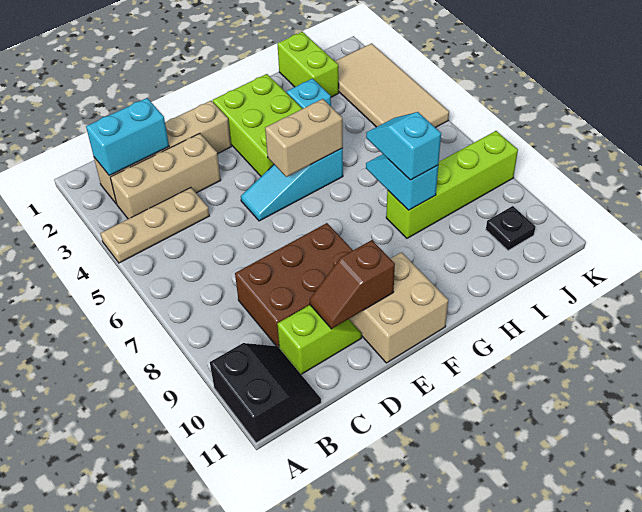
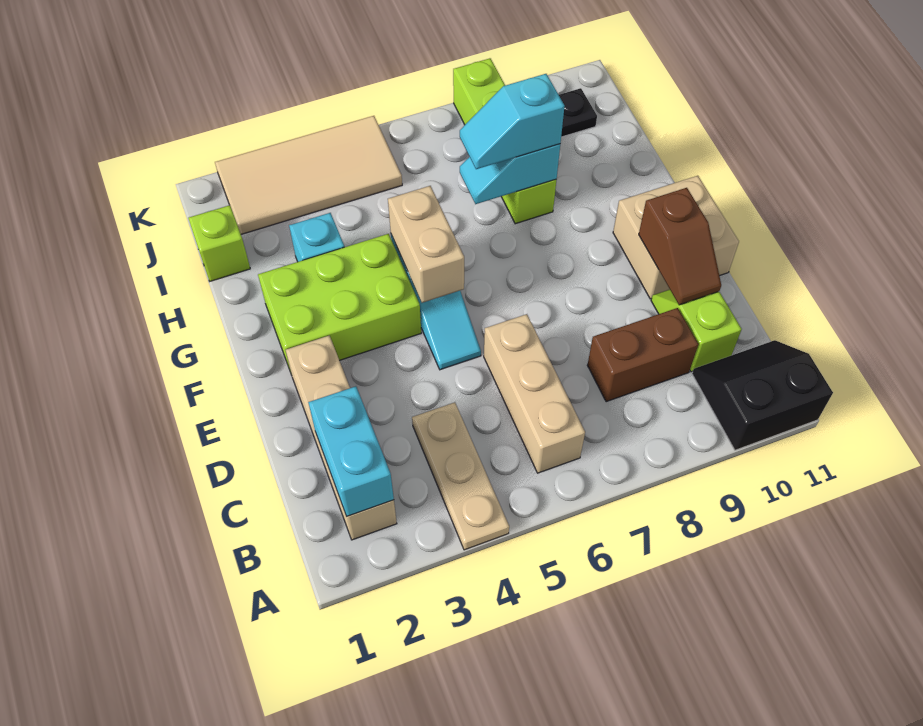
tan brick B3:D3 level 1 -> tan brick B6:D6 level 1
brown brick C8:E9 level 1 -> brown brick C8:C9 level 1
lime brick I1:I2 level 1 -> lime brick I1 level 1

